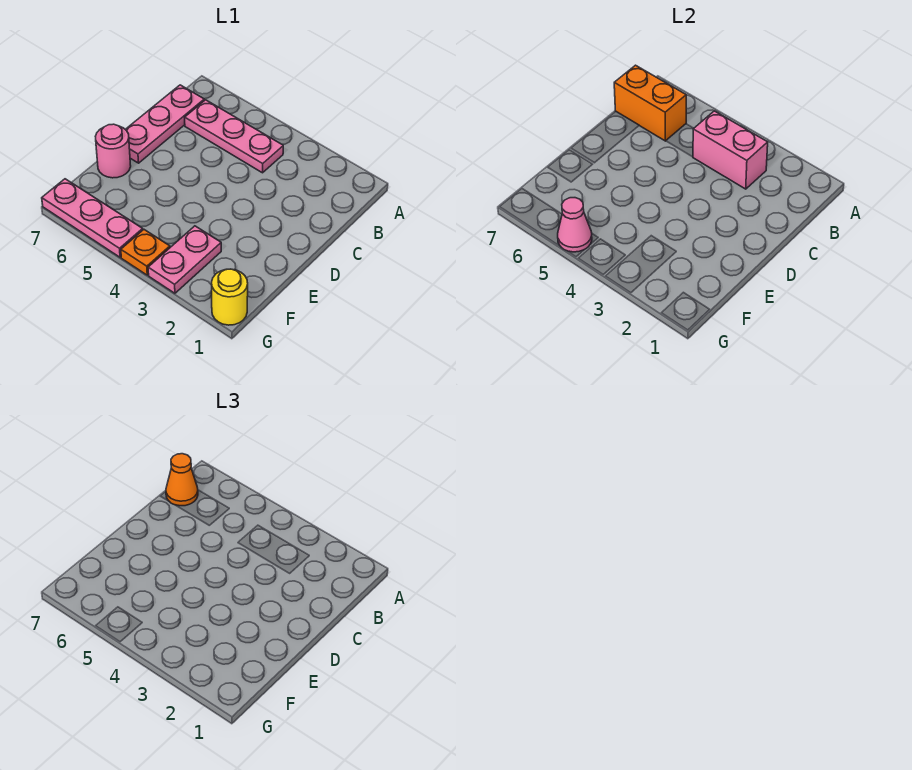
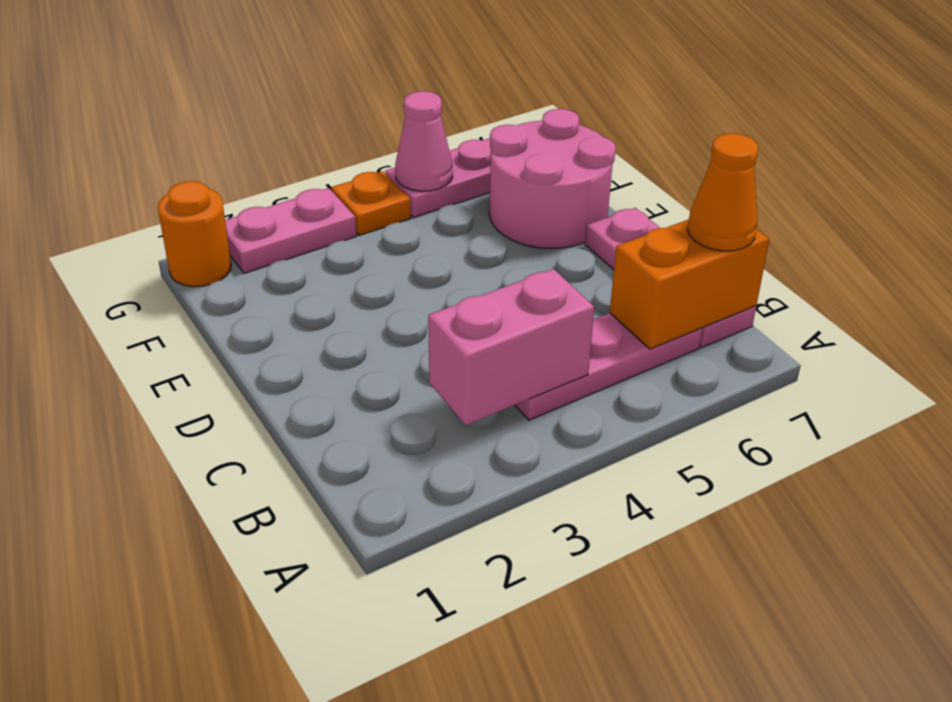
pink round brick E7 level 1 -> pink round brick E6:F7 level 1
pink plate F3:G3 level 1 -> pink plate G2:G3 level 1
yellow round brick G1 level 1 -> orange round brick G1 level 1

